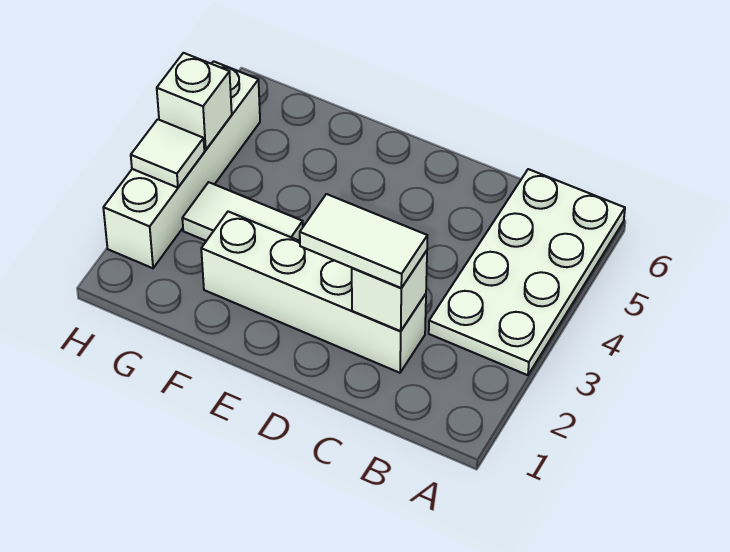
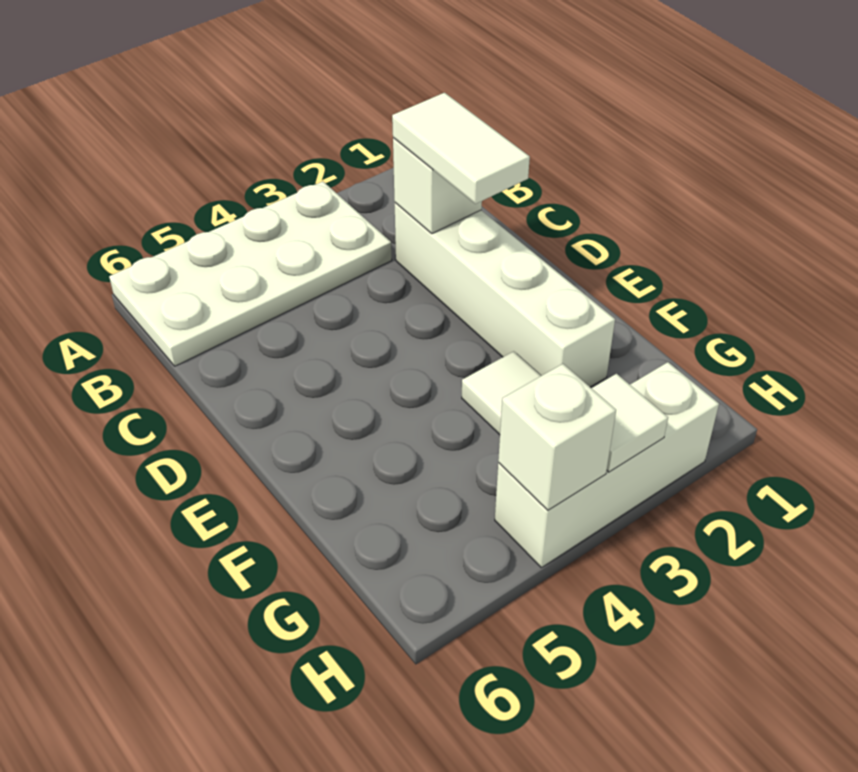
white brick H2:H5 level 1 -> white brick H2:H4 level 1

